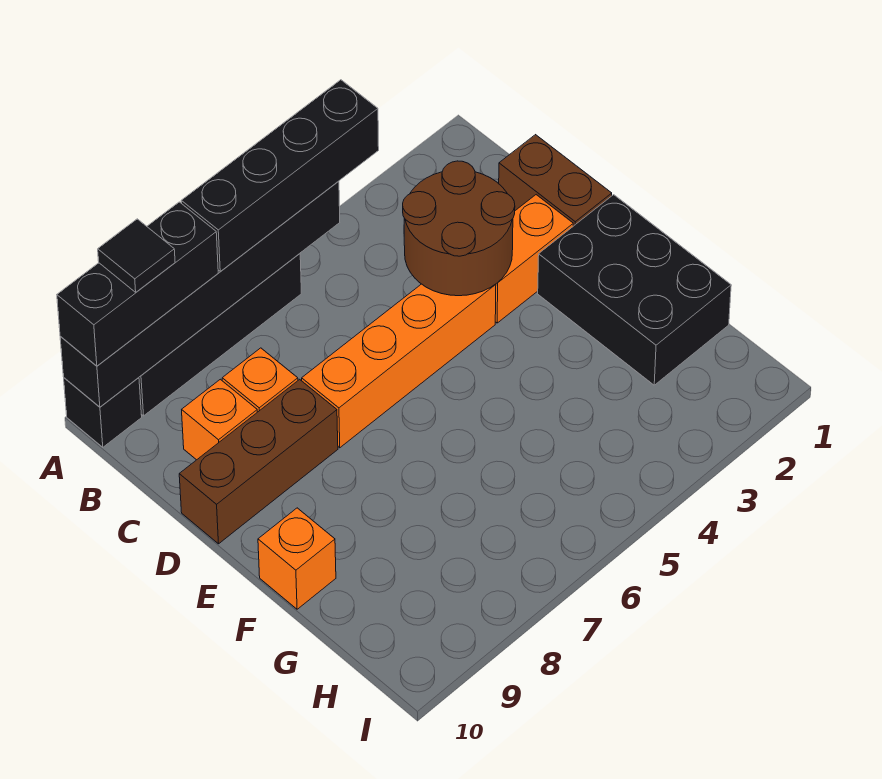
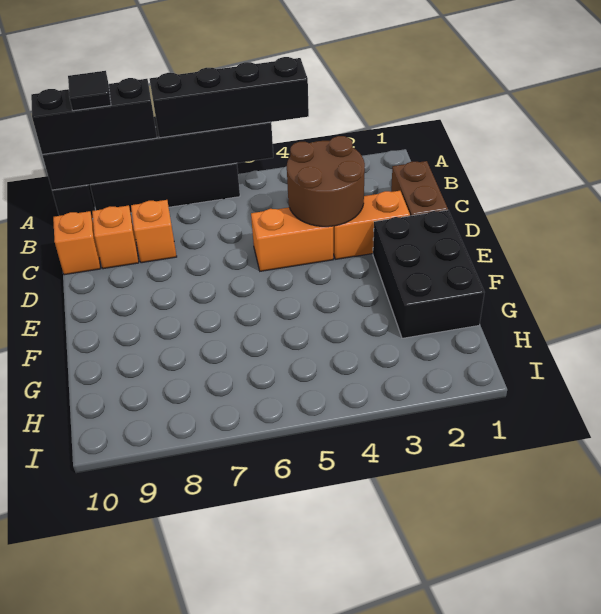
orange brick D4:D7 level 1 -> orange brick D4:D5 level 1
brown brick D8:D10 level 1 -> none
orange brick F10 level 1 -> orange brick C10 level 1

